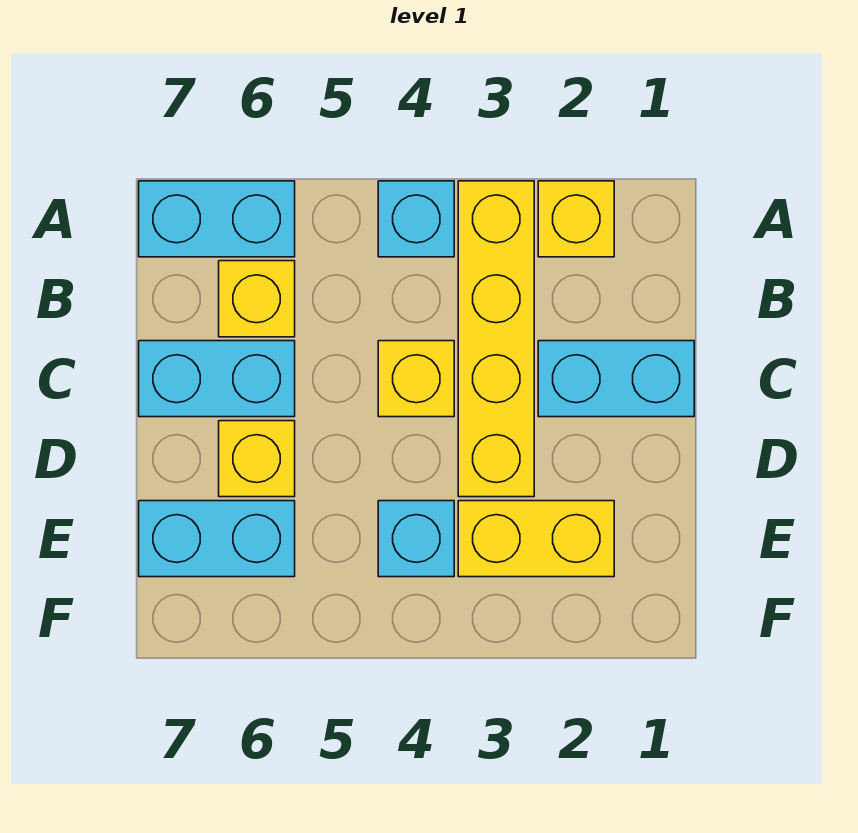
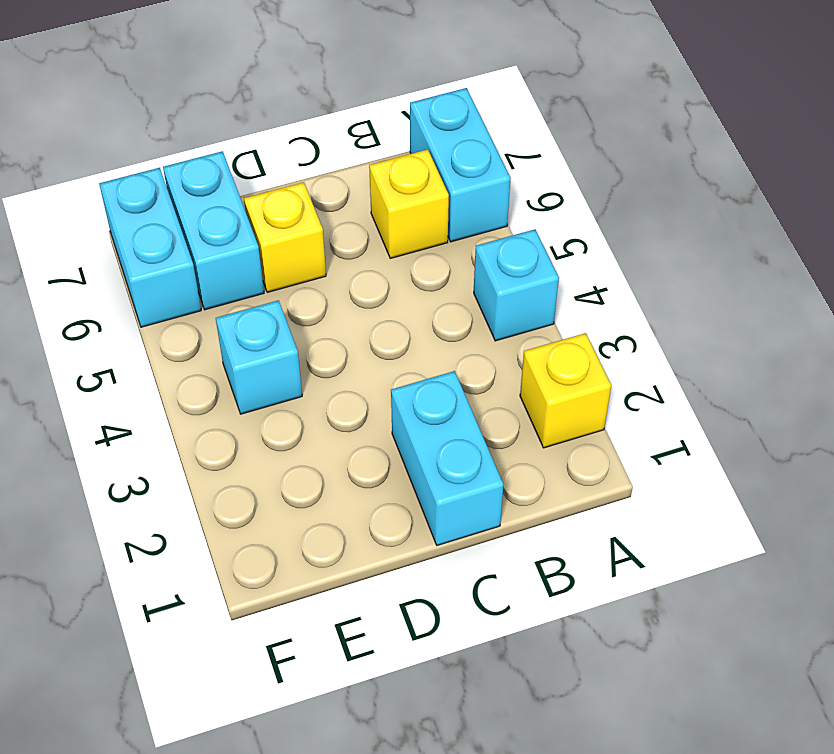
yellow brick A3:D3 level 1 -> none
yellow brick C4 level 1 -> none
cyan brick C6:C7 level 1 -> cyan brick F6:F7 level 1
yellow brick E2:E3 level 1 -> none

